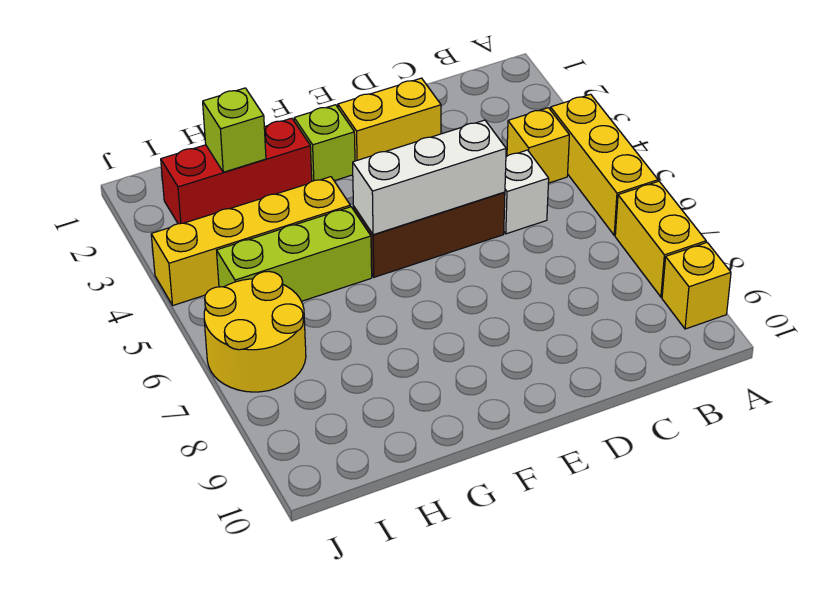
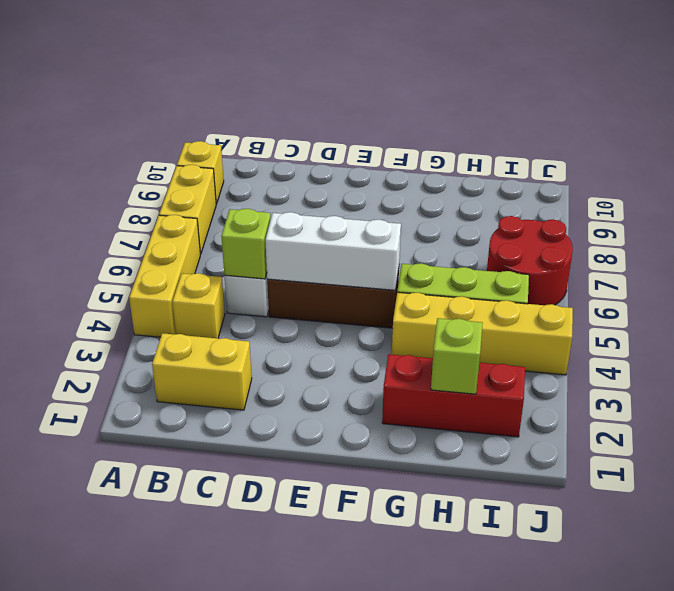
yellow brick D2:E2 level 1 -> yellow brick B2:C2 level 1
lime brick F2 level 1 -> lime brick C5 level 2
yellow round brick I6:J7 level 1 -> red round brick I6:J7 level 1

